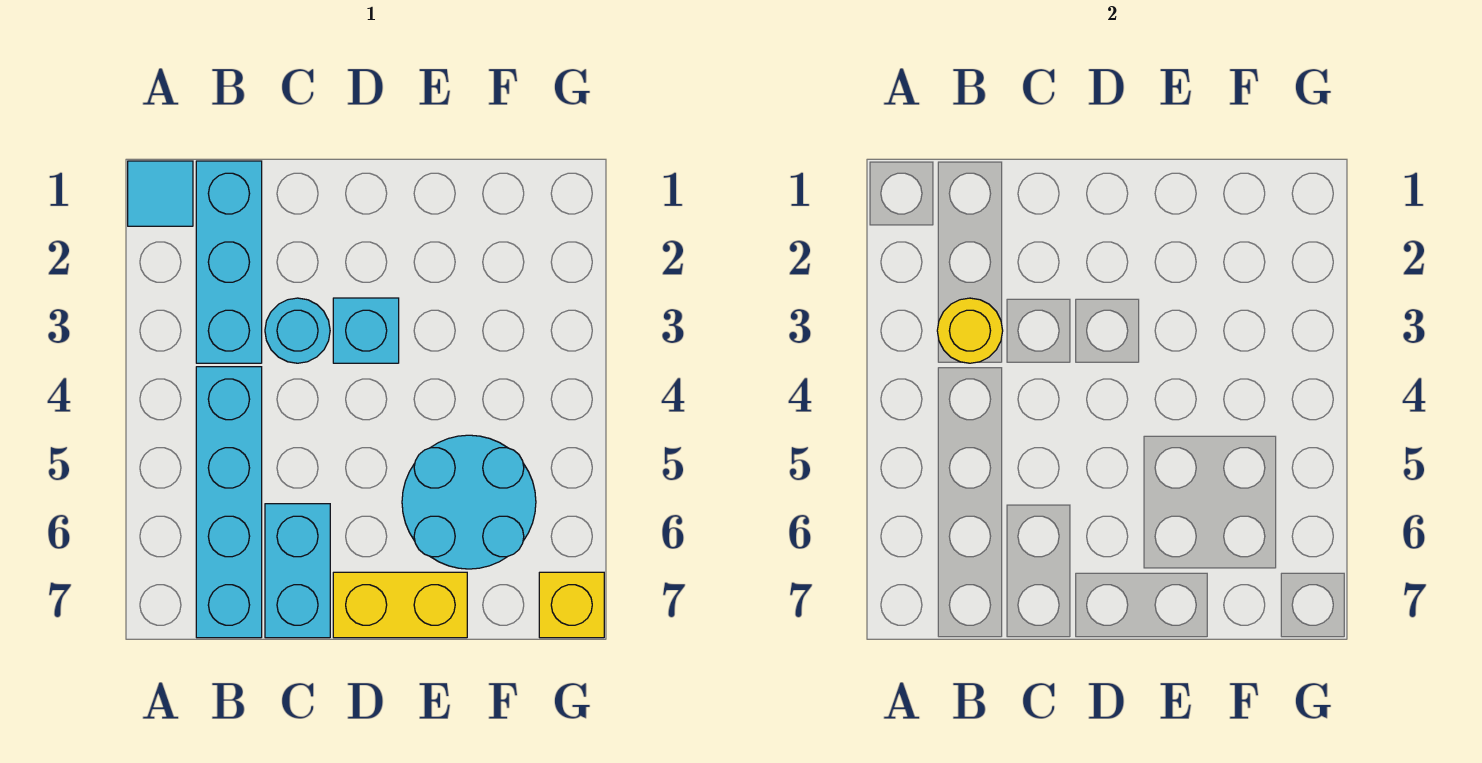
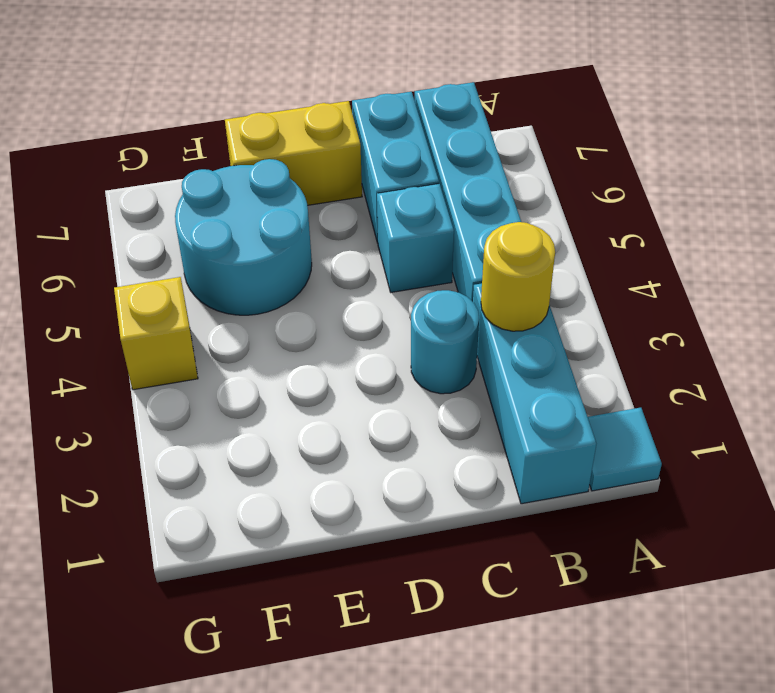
cyan brick D3 level 1 -> cyan brick C5 level 1
yellow brick G7 level 1 -> yellow brick G4 level 1

